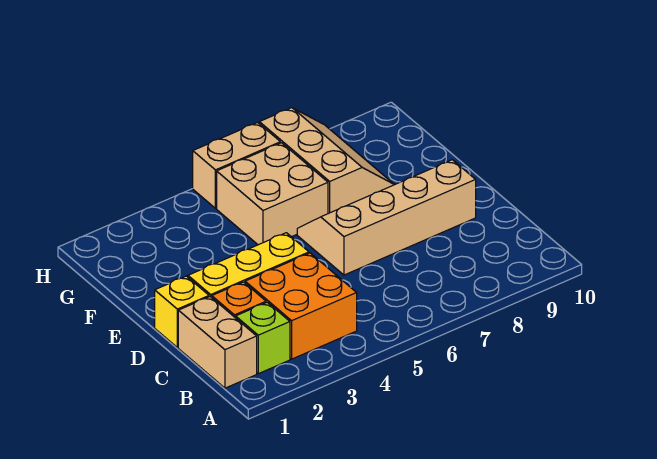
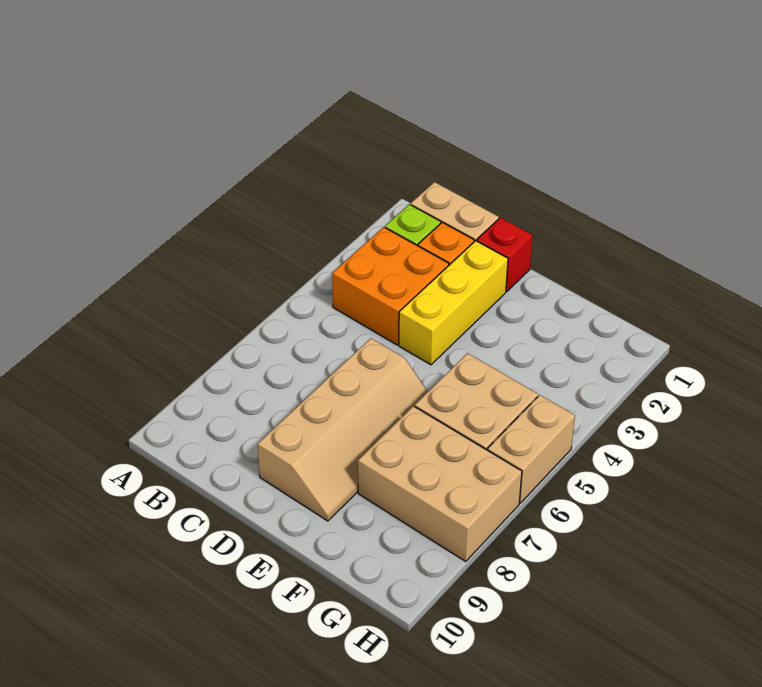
yellow brick D1 level 1 -> red brick D1 level 1
tan slope F7:H8 level 1 top 7 -> tan brick F7:H8 level 1

